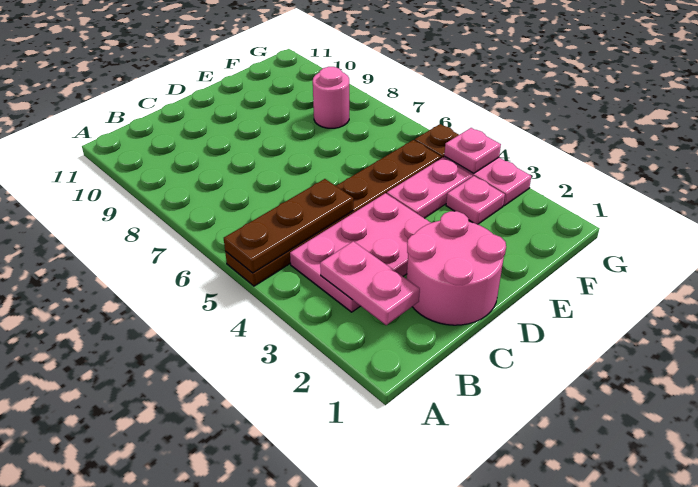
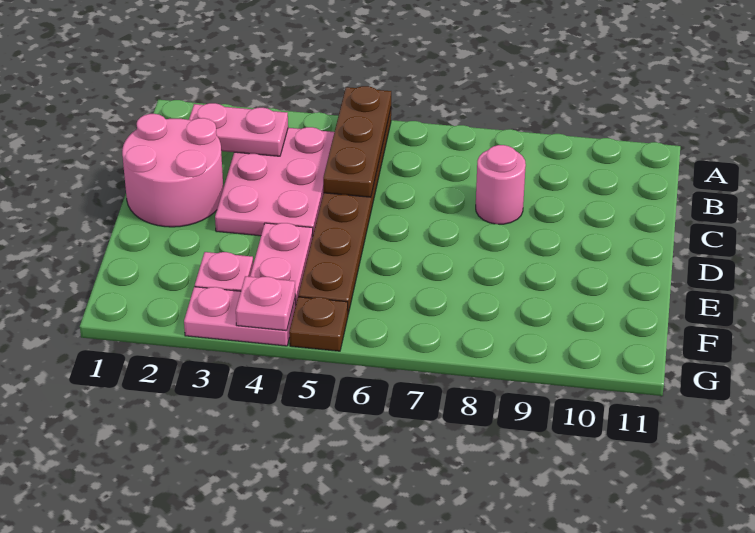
pink round brick F8 level 1 -> pink round brick C8 level 1

